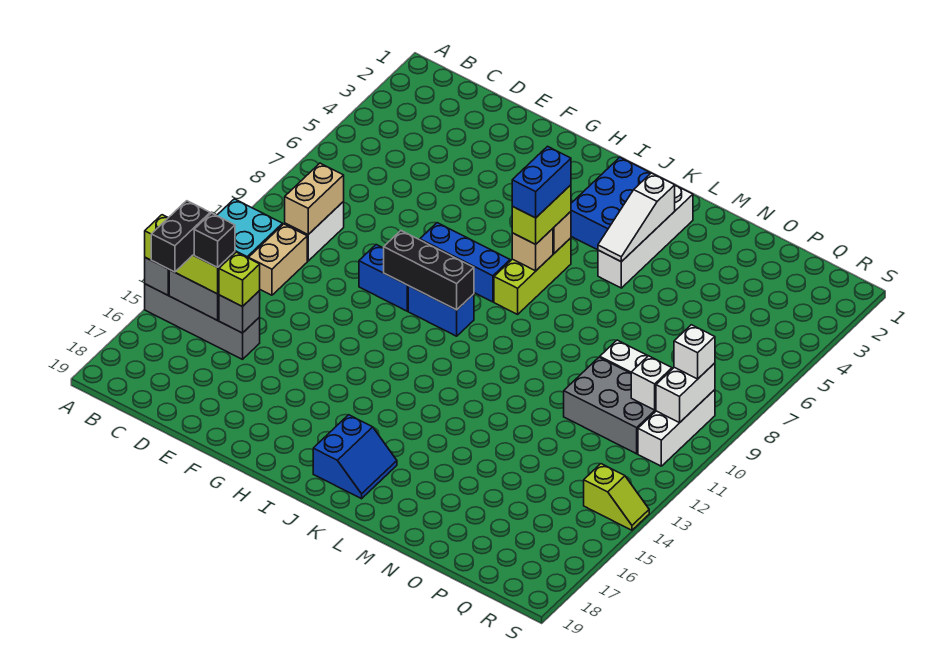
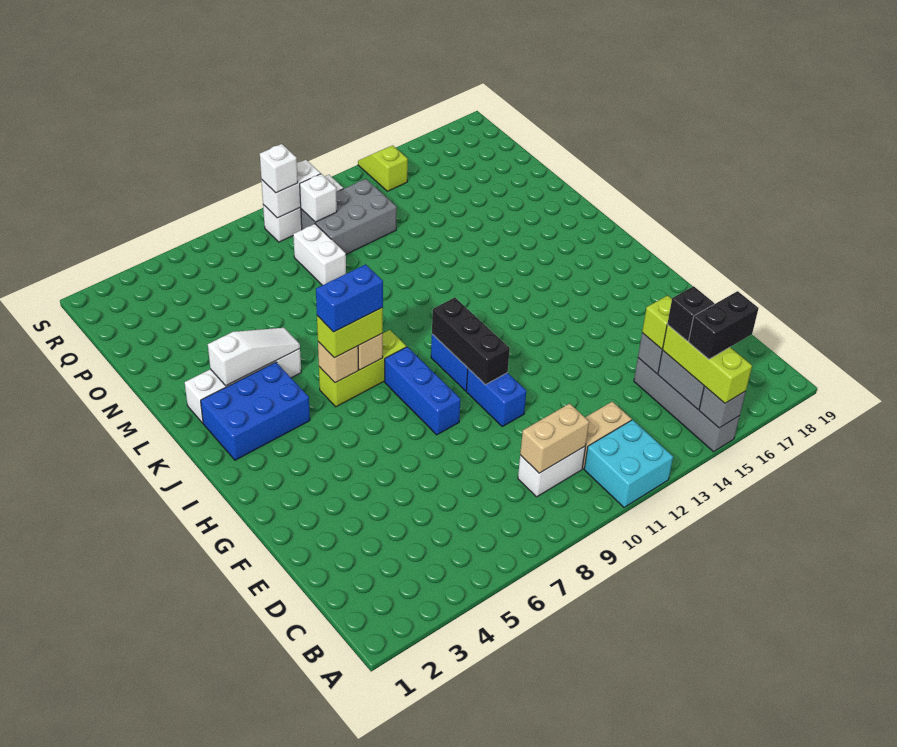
blue slope J17:K18 level 1 top J -> none
grey brick O10:Q11 level 1 -> grey brick P10:Q12 level 1

